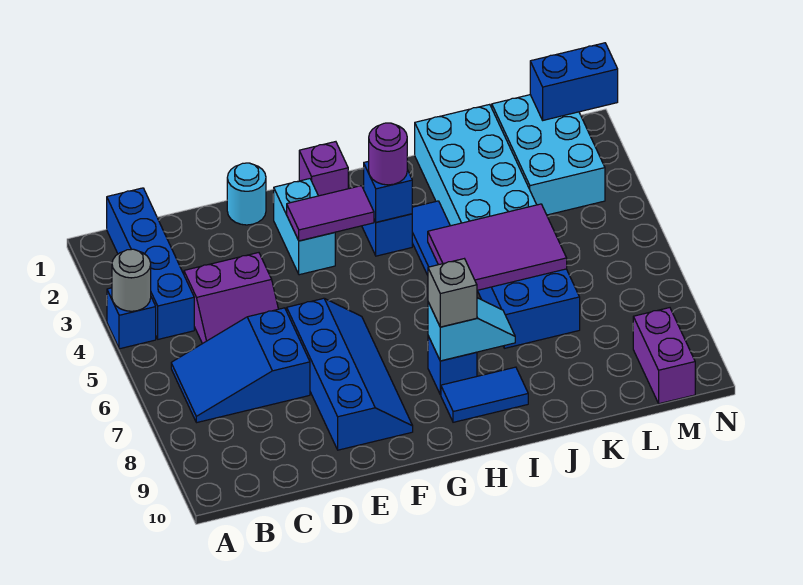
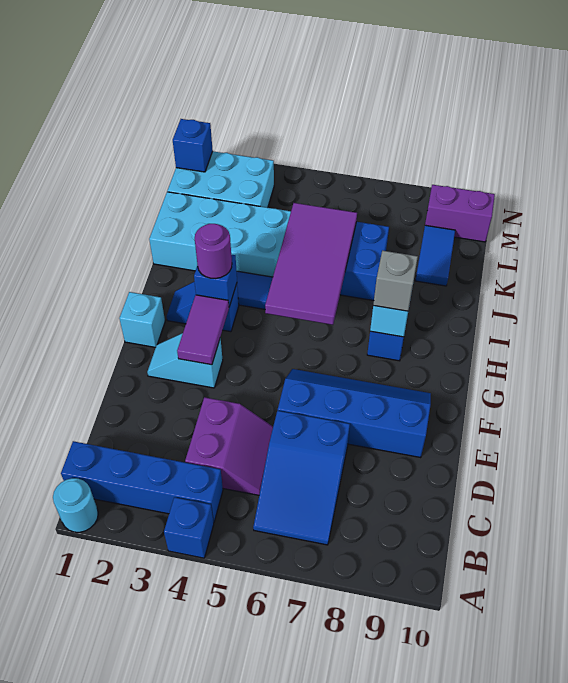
grey round brick A4 level 2 -> none
cyan round brick E1 level 1 -> cyan round brick A1 level 1
cyan brick F2:F3 level 1 -> cyan slope F2:F3 level 1 top 3
purple brick G1 level 1 -> cyan brick G1 level 1
blue tile H9:I9 level 1 -> blue tile K9:L9 level 1
purple tile I5:K6 level 2 -> purple tile H5:K6 level 2
blue brick M1:N1 level 2 -> blue brick M1 level 2

